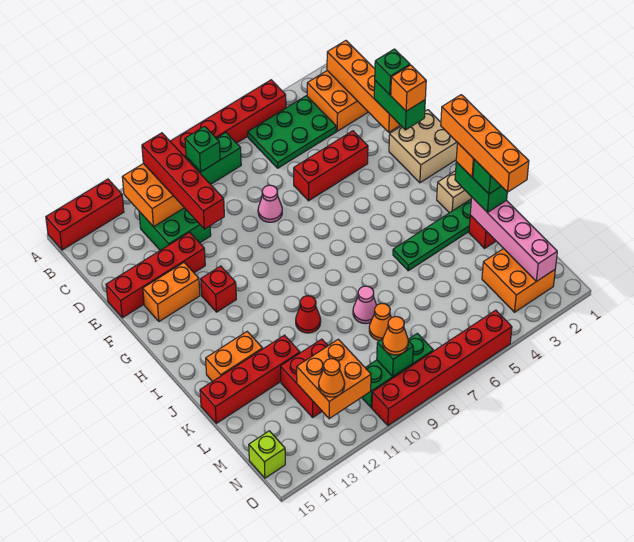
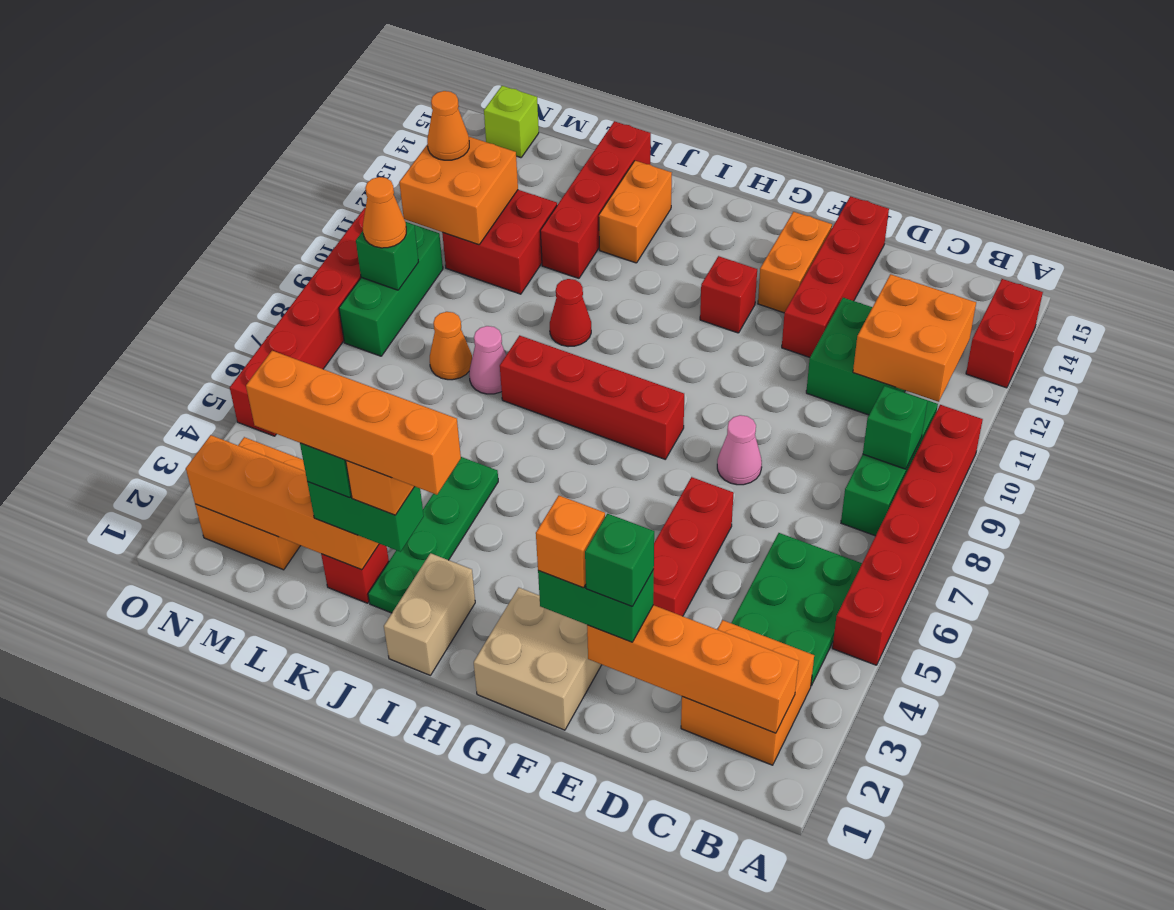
red brick A13:A15 level 1 -> red brick A13:A14 level 1
red brick B11:E11 level 3 -> red brick G8:J8 level 1
pink brick K2:N2 level 2 -> orange brick K2:N2 level 2

